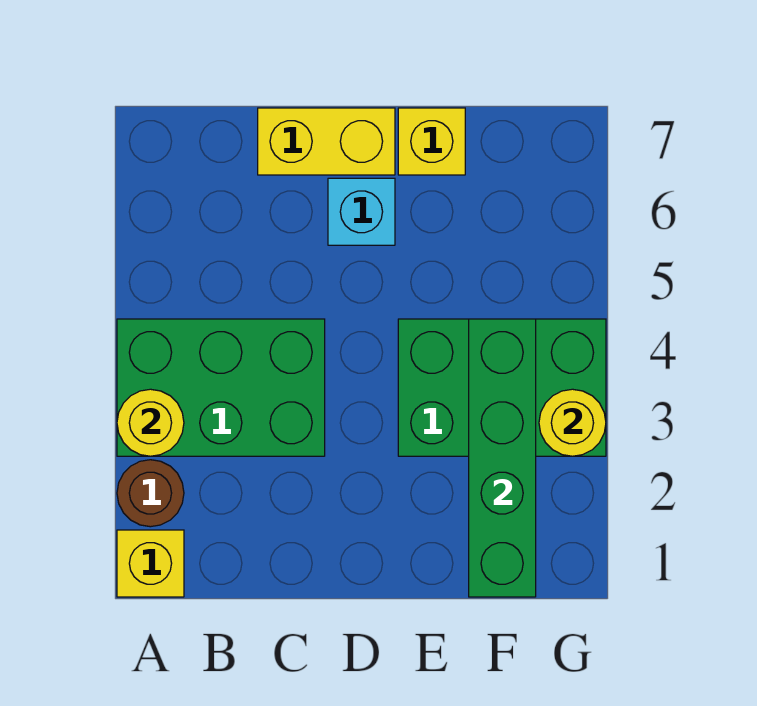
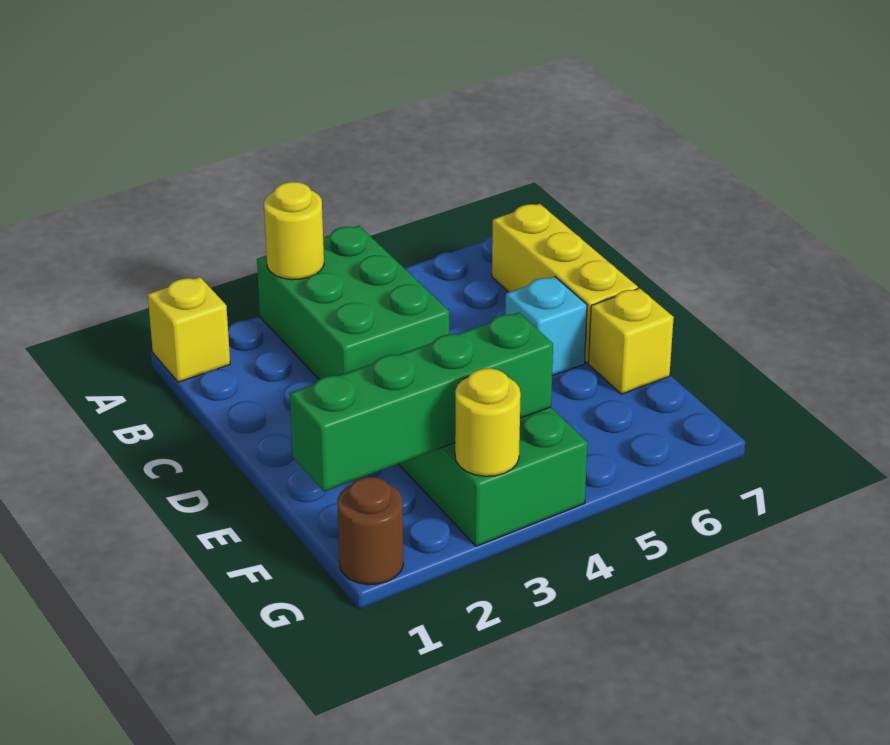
brown round brick A2 level 1 -> brown round brick G1 level 1
yellow brick C7:D7 level 1 -> yellow brick B7:D7 level 1

